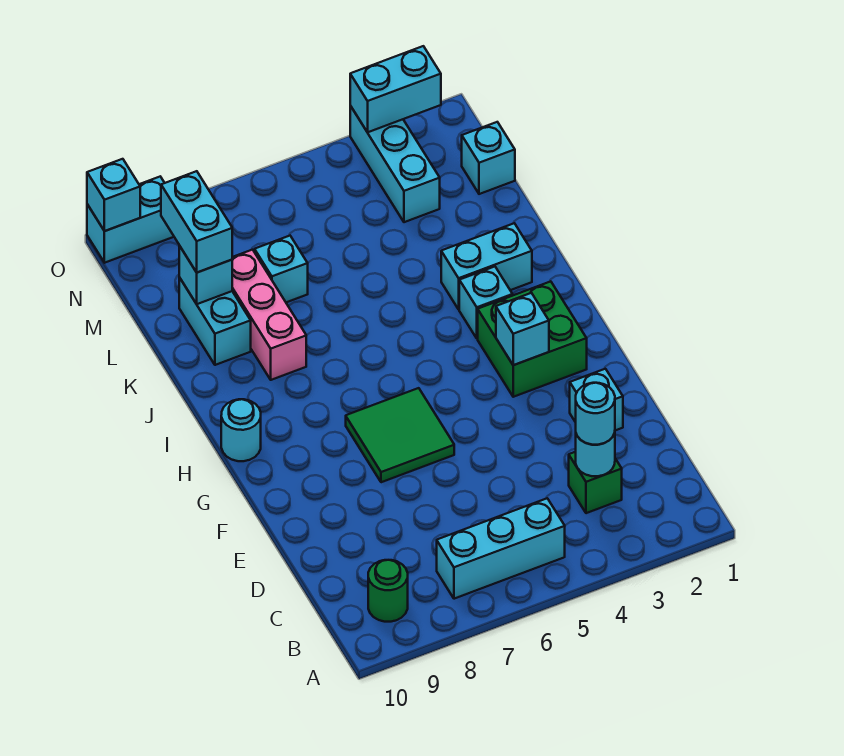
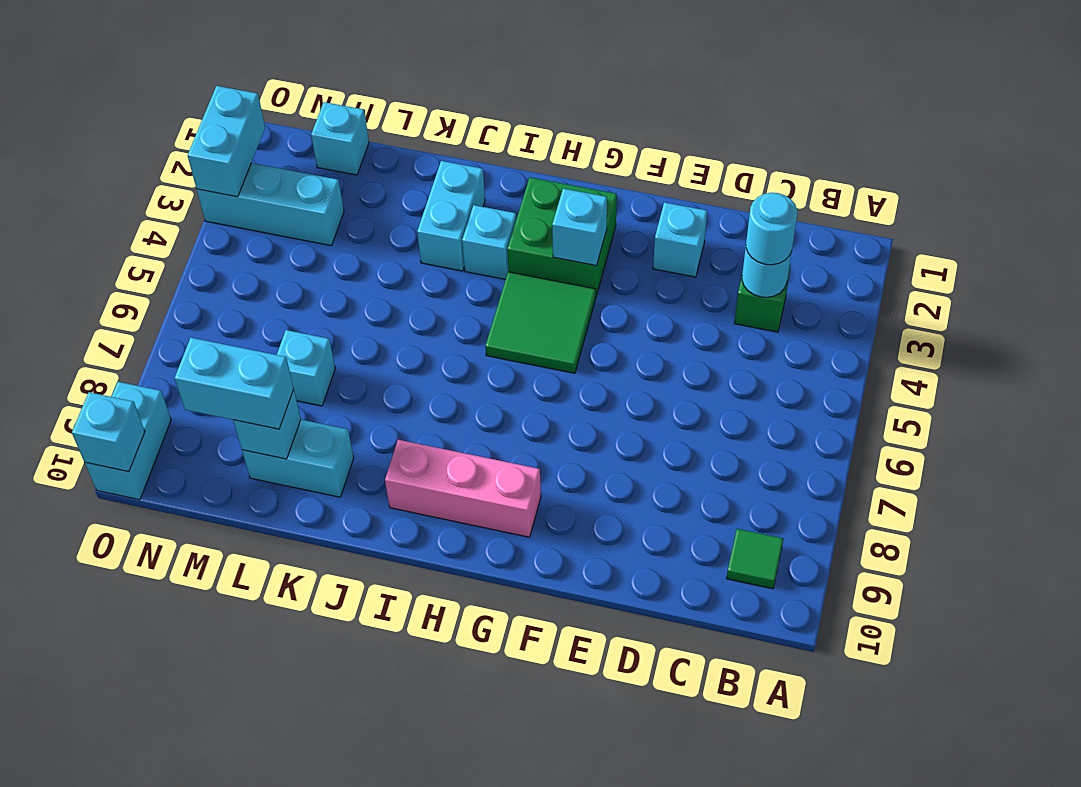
cyan brick B5:B7 level 1 -> none
green round brick B9 level 1 -> green tile B9 level 1
green tile F6:G7 level 1 -> green tile G4:H5 level 1
cyan round brick H10 level 1 -> none
pink brick J8:L8 level 1 -> pink brick G9:I9 level 1

